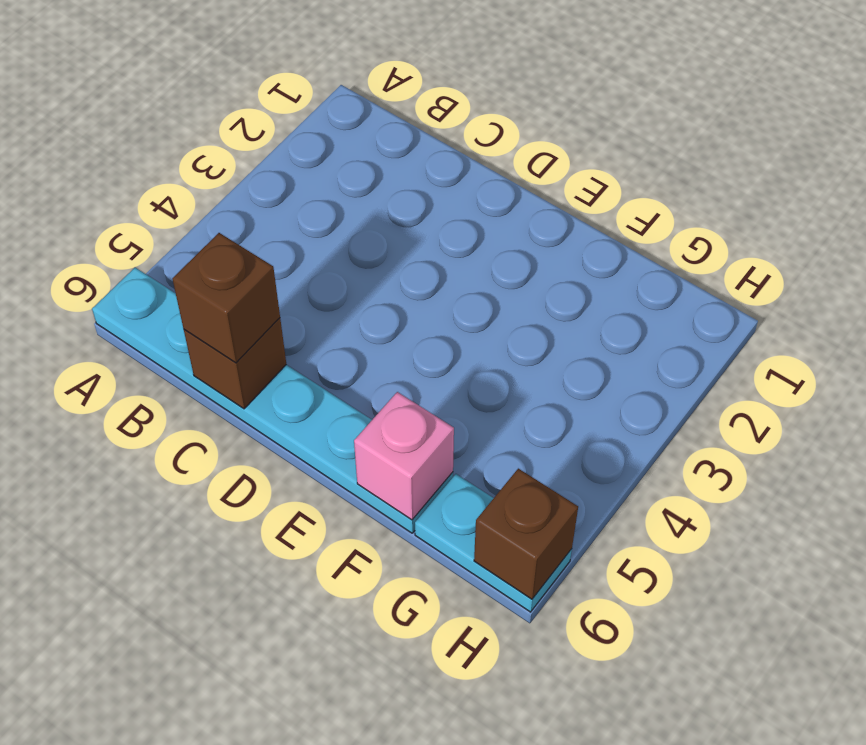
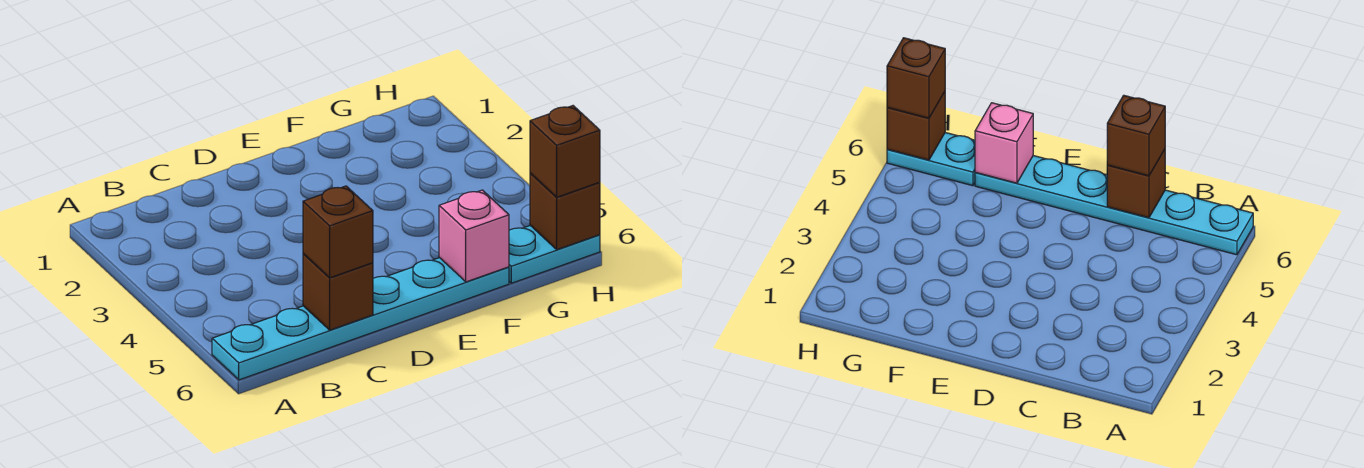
none -> brown brick H6 level 3

